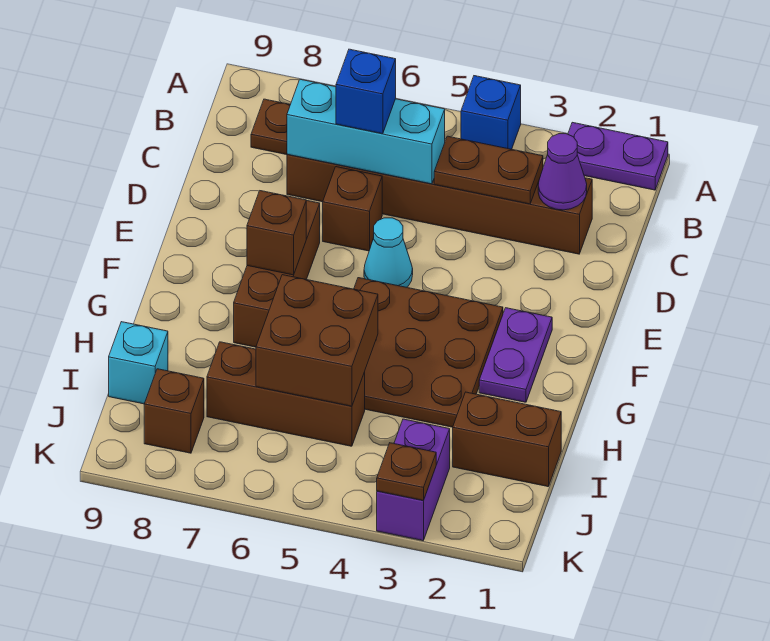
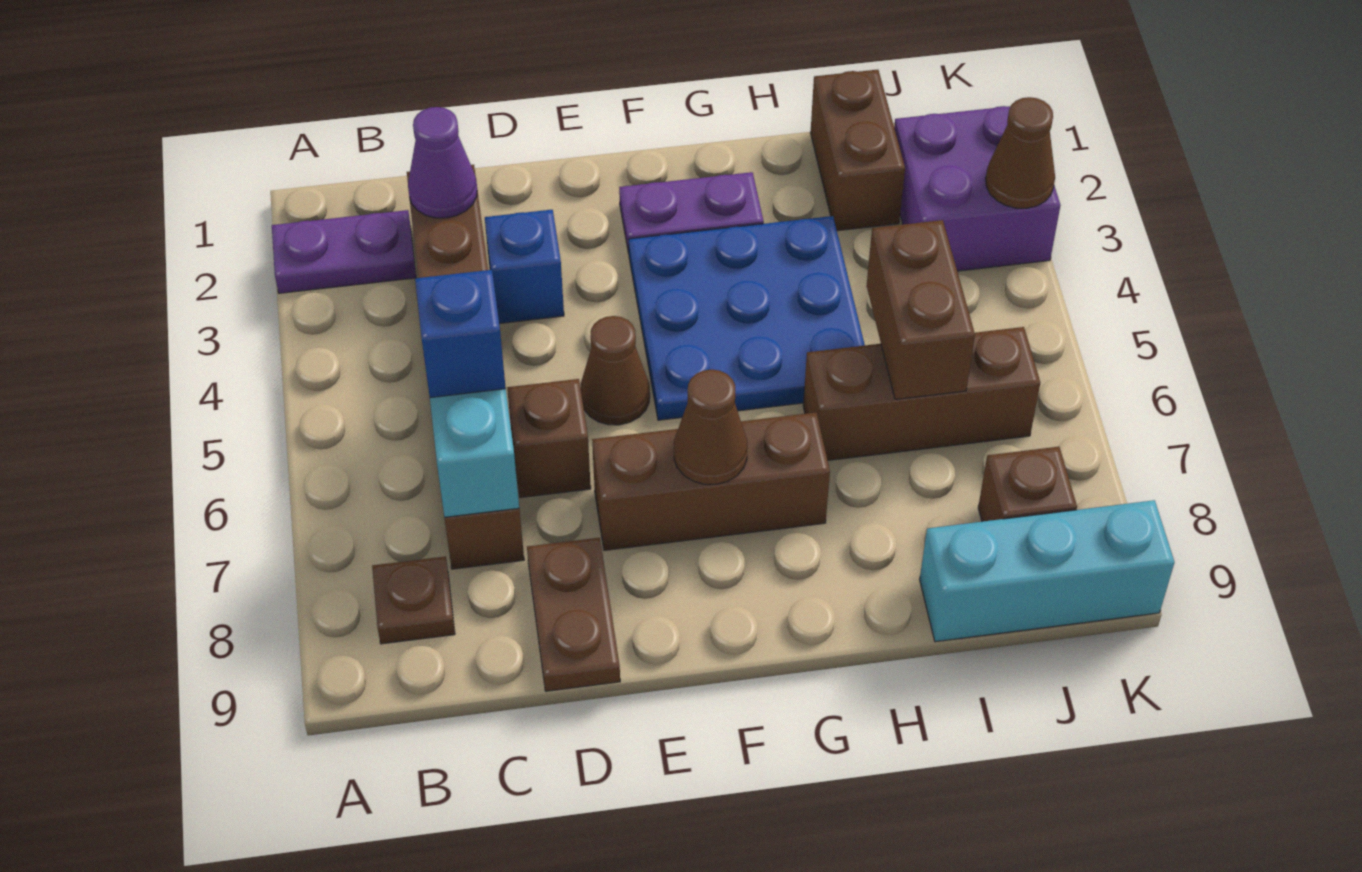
purple plate A1:A2 level 1 -> purple plate A2:B2 level 1
blue brick A4 level 1 -> blue brick D3 level 1
brown plate C3:C4 level 2 -> brown plate D8:D9 level 1
cyan cone E5 level 1 -> brown cone E5 level 1
brown plate F3:H5 level 1 -> blue plate F3:H5 level 1
brown brick F7 level 2 -> brown cone F7 level 2
brown brick H5:I6 level 2 -> brown brick I5:I6 level 2
brown brick I5:I7 level 1 -> brown brick H6:J6 level 1
cyan brick I9 level 1 -> cyan brick I9:K9 level 1
purple brick J3:K3 level 1 -> purple brick J2:K3 level 1
brown plate K3 level 2 -> brown cone K3 level 2

